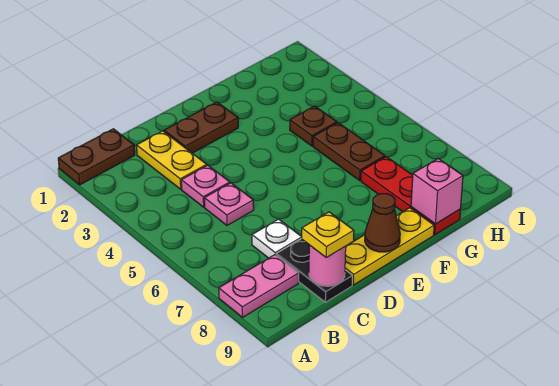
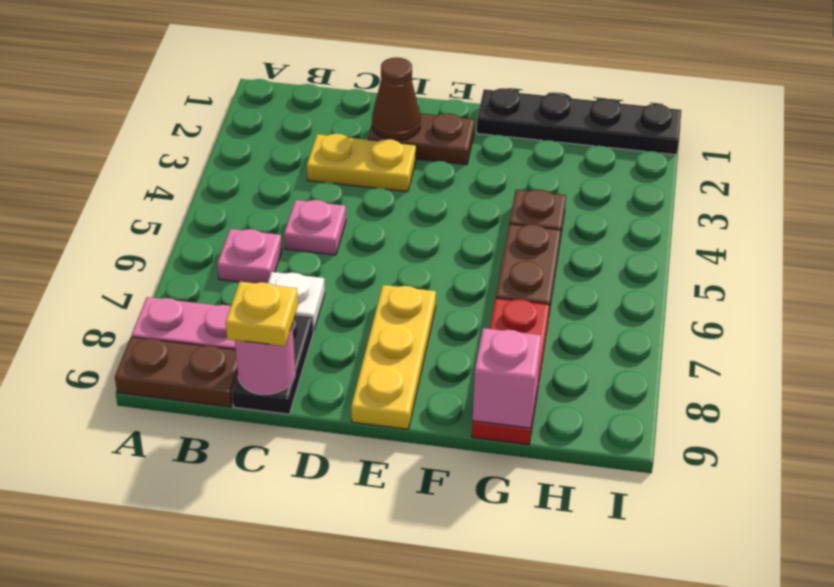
brown plate A1:B1 level 1 -> brown plate A9:B9 level 1
yellow plate C2:C3 level 1 -> yellow plate C3:D3 level 1
pink plate C4 level 1 -> pink plate B6 level 1
yellow plate D9:F9 level 1 -> yellow plate E7:E9 level 1
brown cone E9 level 2 -> brown cone D2 level 2
none -> black plate F1:I1 level 1

